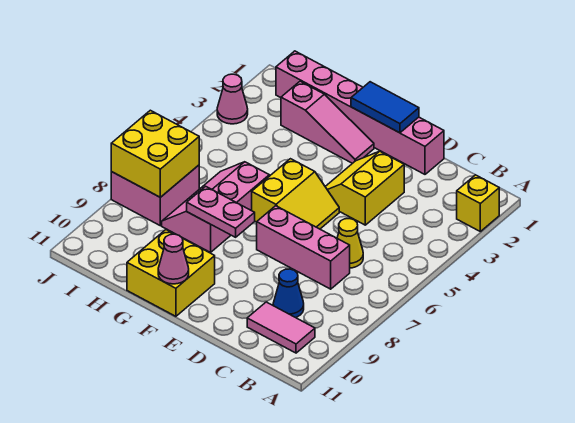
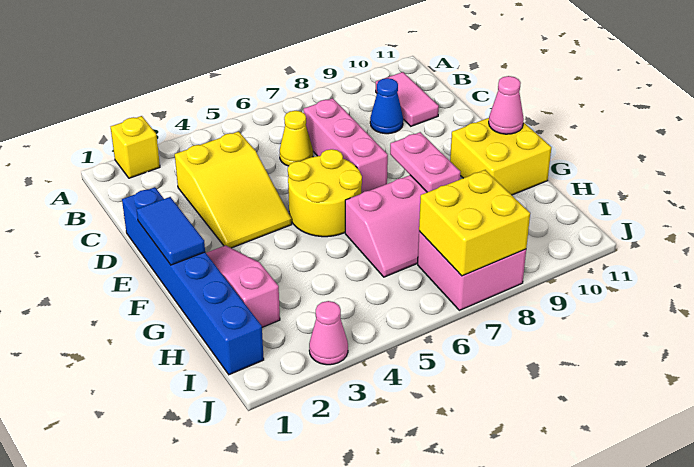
pink brick D1:I1 level 1 -> blue brick D1:I1 level 1
yellow slope D3:E4 level 1 top D -> yellow slope C3:E4 level 1 top C
yellow slope E5:F6 level 1 top F -> yellow round brick E5:F6 level 1

